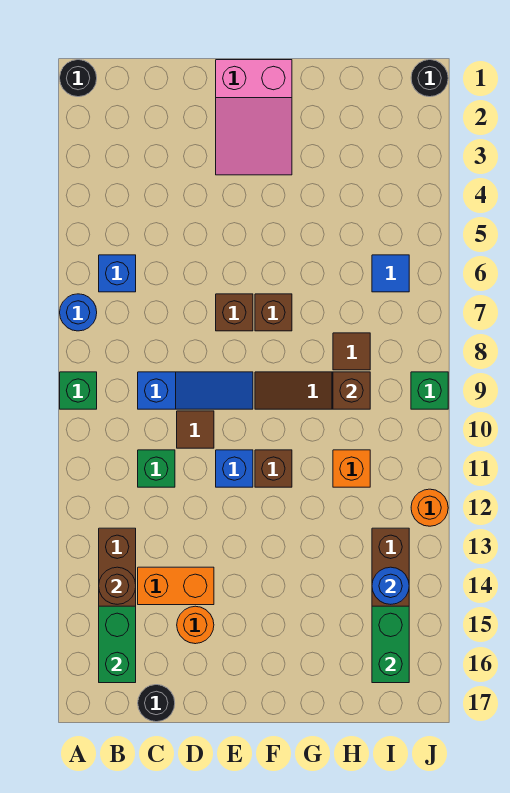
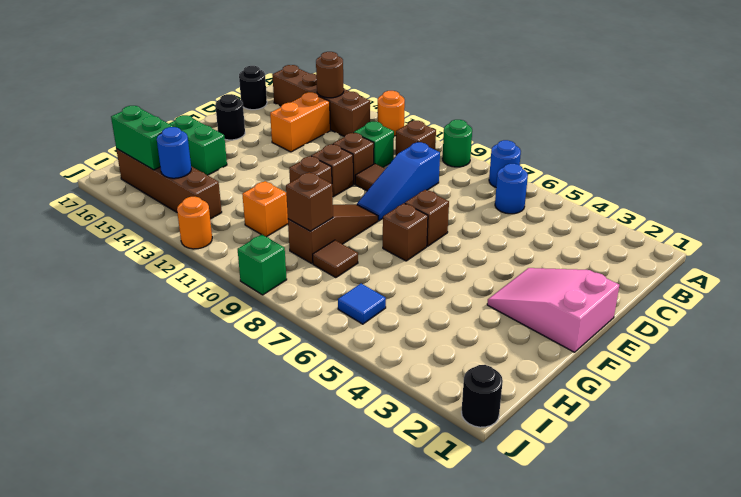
black round brick A1 level 1 -> black round brick E16 level 1
green brick A9 level 1 -> green round brick A9 level 1
blue brick B6 level 1 -> blue round brick B6 level 1
none -> brown brick B10 level 1
green brick B15:B16 level 2 -> green brick G15:G16 level 1
none -> brown brick D11 level 1
orange round brick D15 level 1 -> orange round brick A12 level 1
blue brick E11 level 1 -> brown brick E11 level 1

